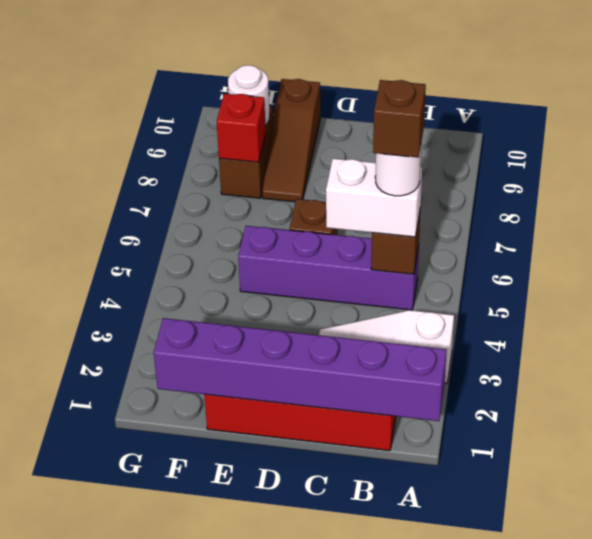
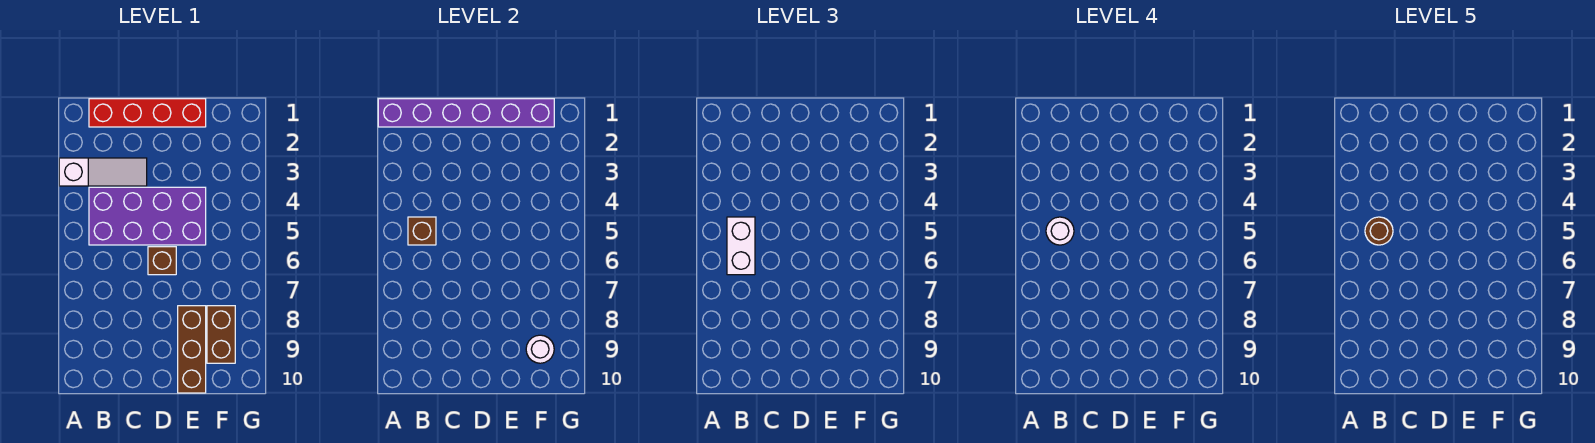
purple brick B5:E5 level 1 -> purple brick B4:E5 level 1
white brick B5:C5 level 3 -> white brick B5:B6 level 3
brown brick B5 level 5 -> brown round brick B5 level 5
brown slope E8:E10 level 1 top 10 -> brown brick E8:E10 level 1
red brick F8 level 2 -> none

